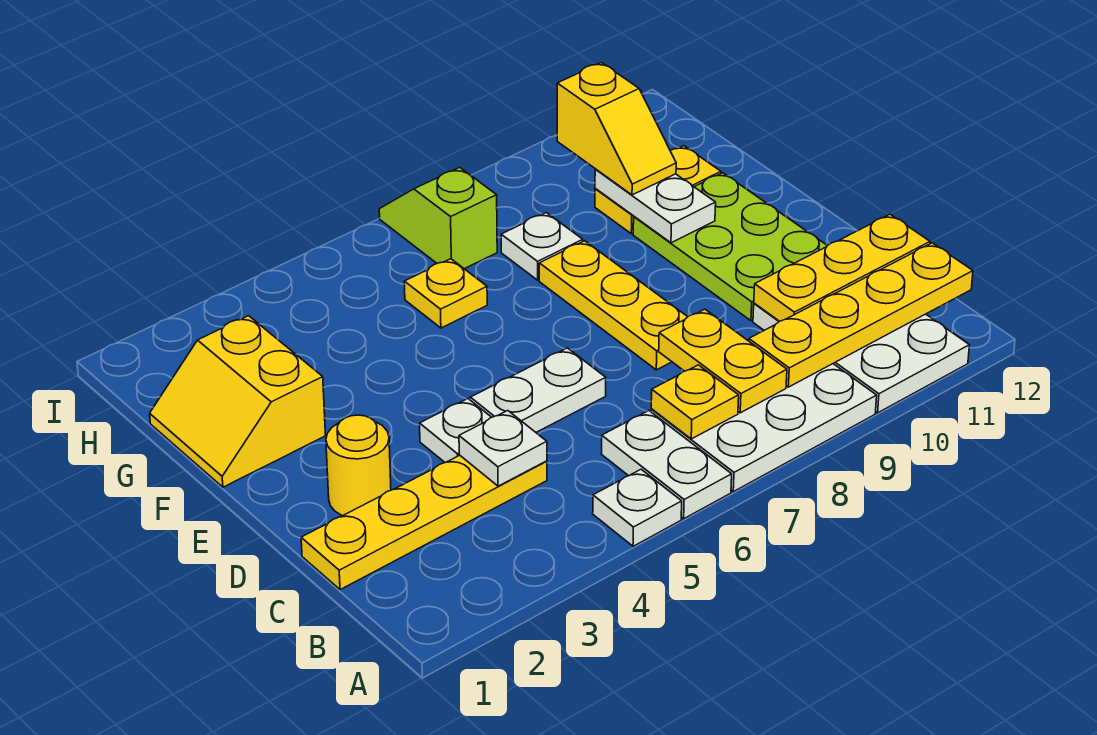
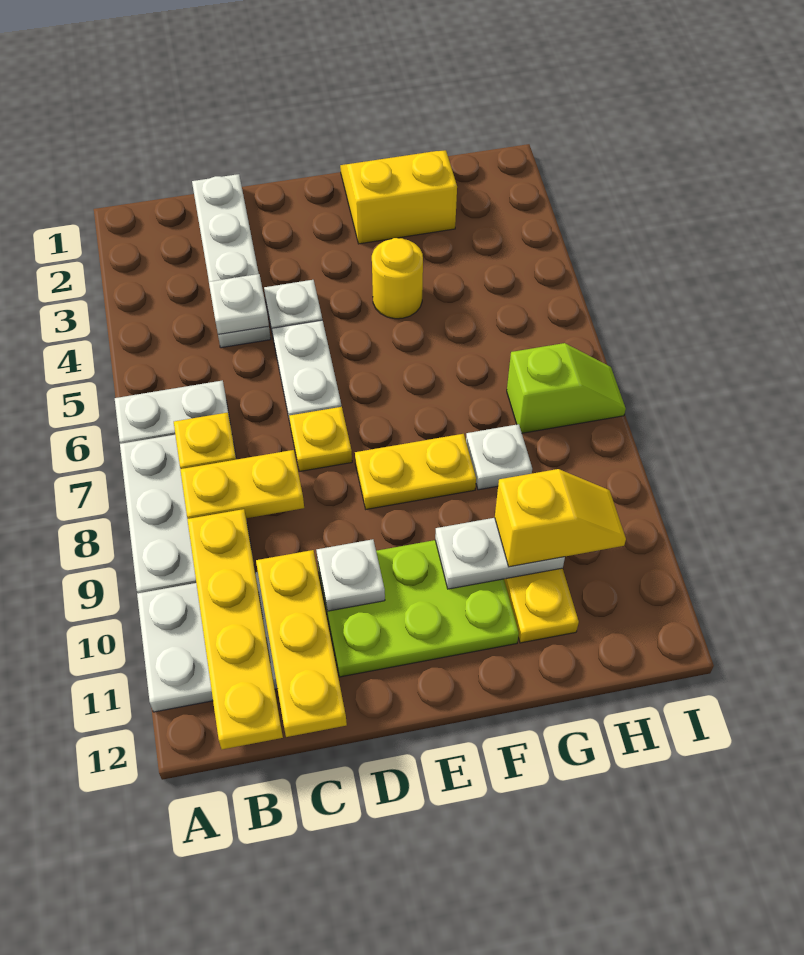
white plate A5 level 1 -> white plate D10 level 2
yellow plate C1:C4 level 1 -> white plate C1:C4 level 1
yellow round brick D2 level 1 -> yellow round brick F4 level 1
yellow plate D8:F8 level 1 -> yellow plate E8:F8 level 1
yellow plate G6 level 1 -> yellow plate D7 level 1
yellow slope G10:H10 level 3 top H -> yellow slope G10:H10 level 3 top G

